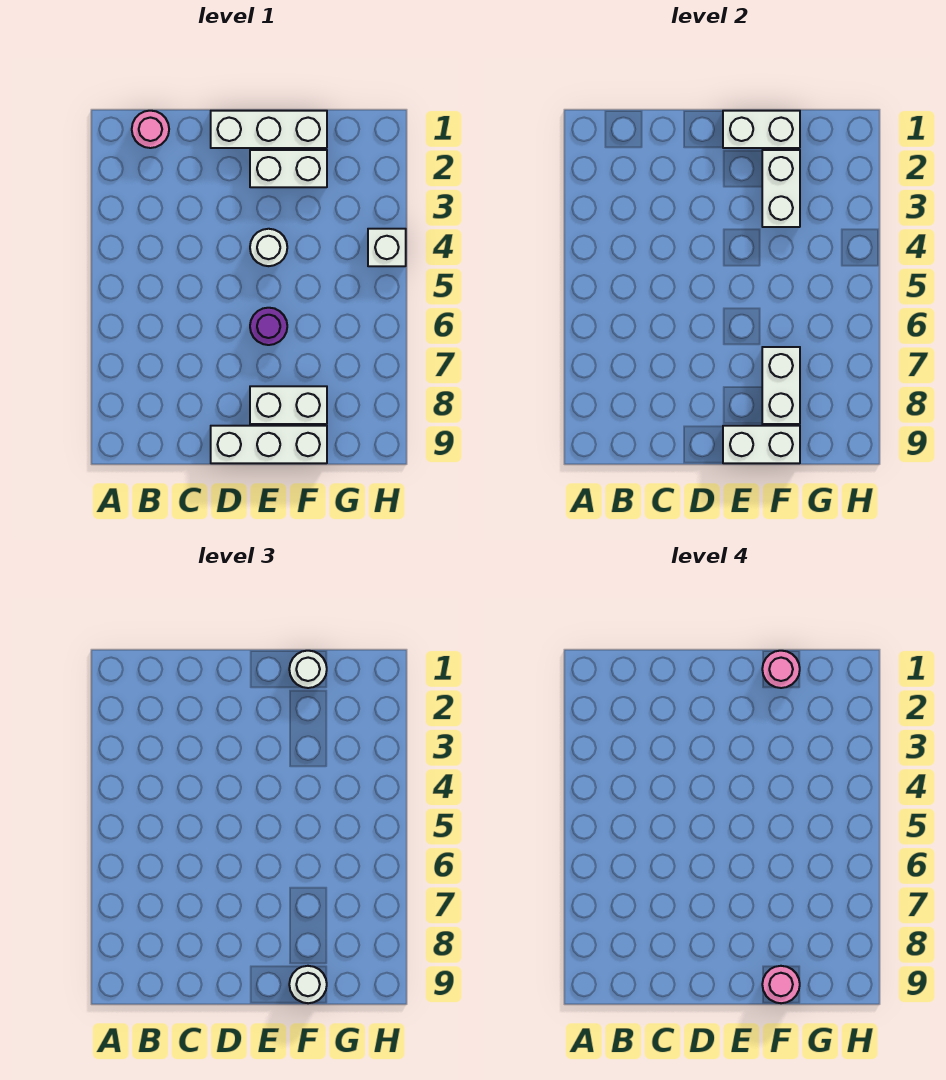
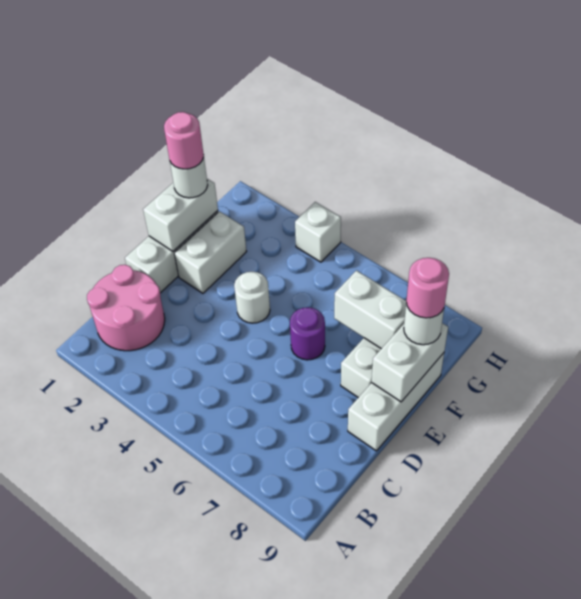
pink round brick B1 level 1 -> pink round brick B1:C2 level 1
white brick F2:F3 level 2 -> none

